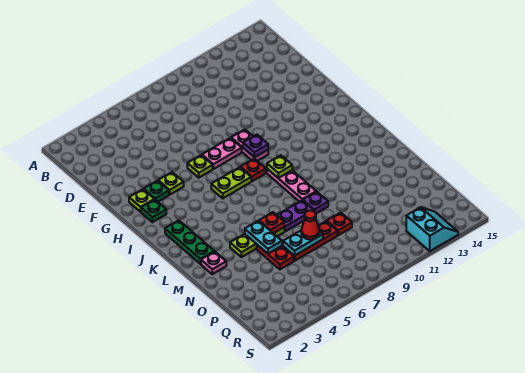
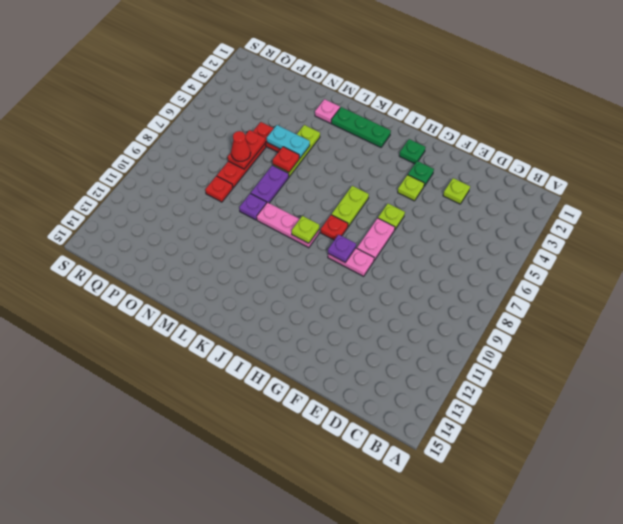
lime plate G2 level 1 -> lime plate E3 level 1
cyan plate O6:O7 level 2 -> red plate O6:O7 level 2
cyan slope R12:S13 level 1 top 12 -> none

